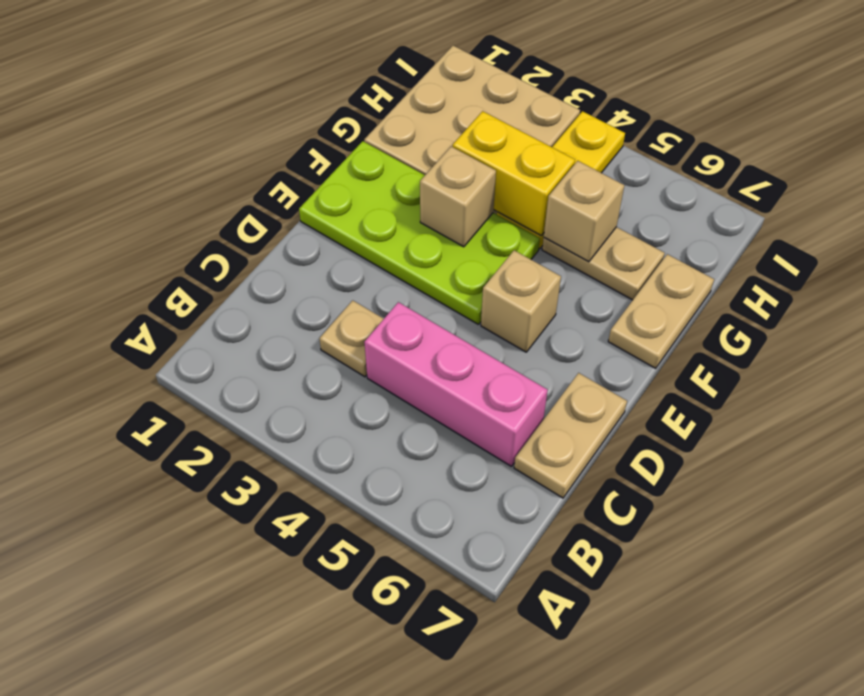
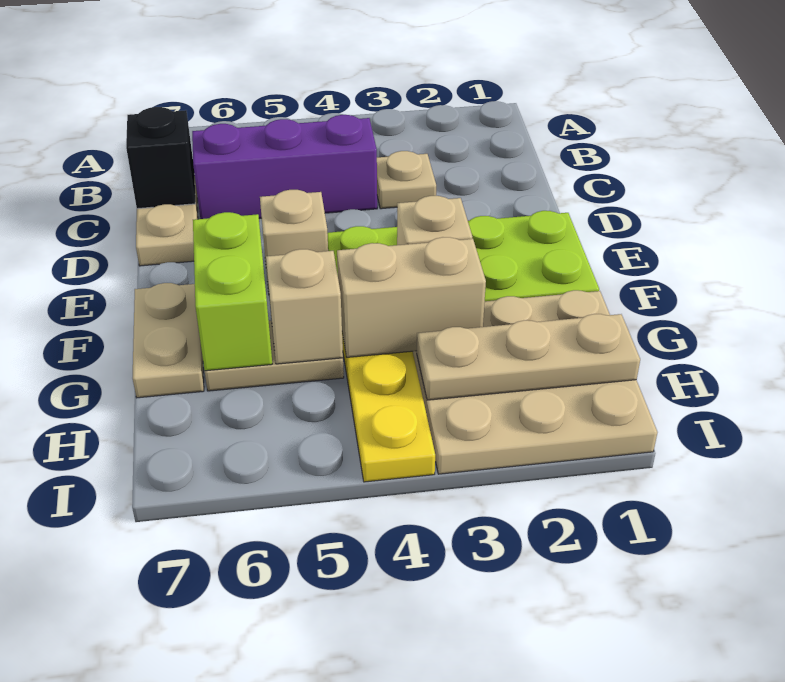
pink brick C4:C6 level 1 -> purple brick C4:C6 level 1
none -> black brick C7 level 2
none -> lime brick F6:G6 level 2
yellow brick G3:G4 level 2 -> tan brick G3:G4 level 2
none -> tan plate H1:H3 level 2

